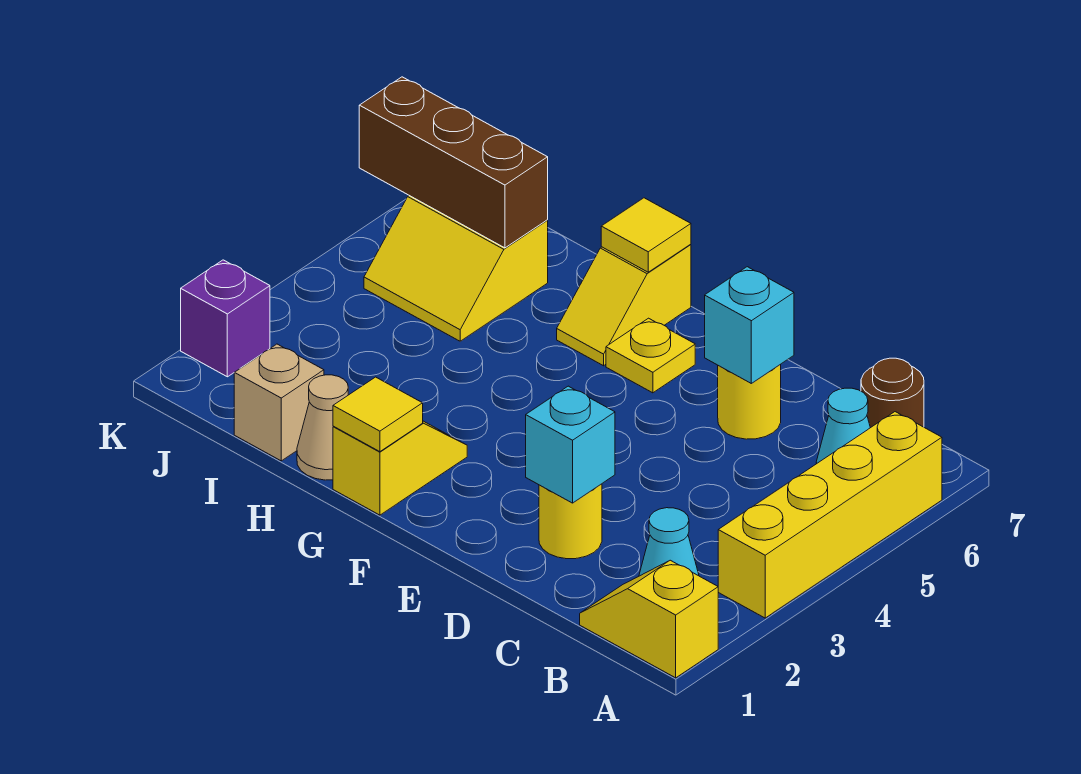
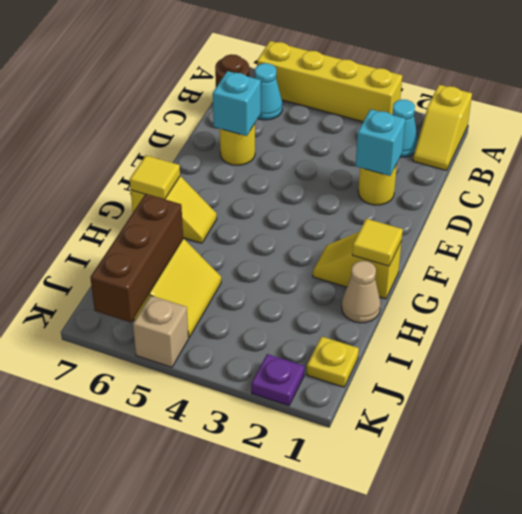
yellow plate F6 level 1 -> yellow plate J1 level 1
tan brick I1 level 1 -> tan brick K5 level 1
purple brick K2 level 1 -> purple plate K2 level 1

